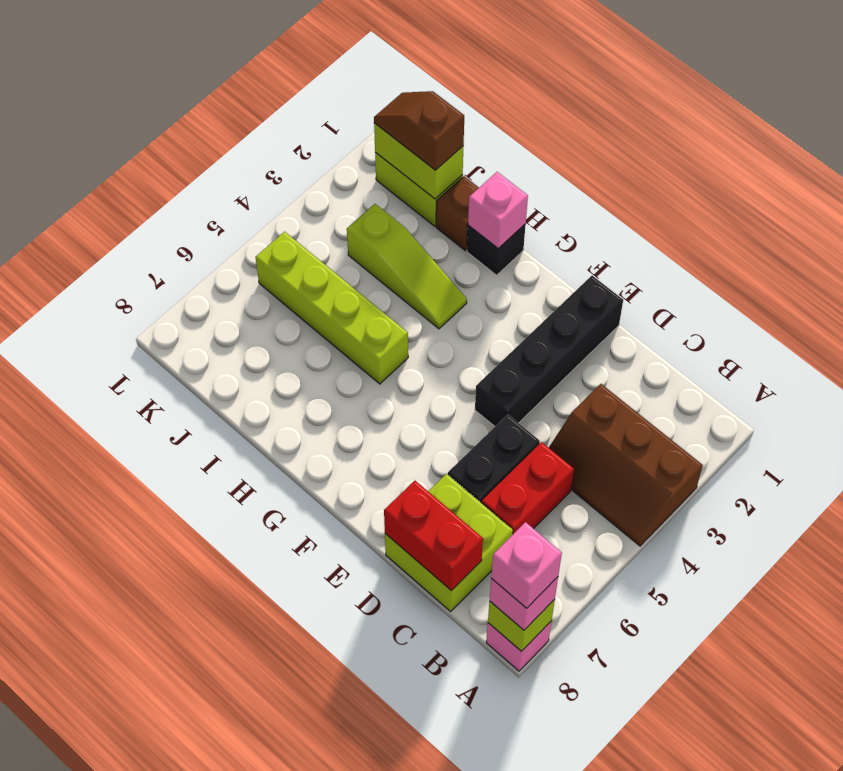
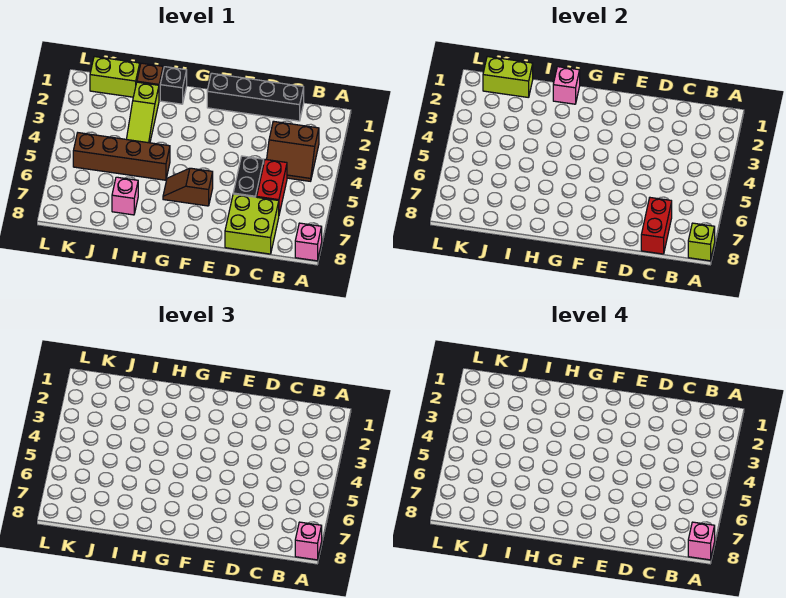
brown slope A3:C4 level 1 top 3 -> brown slope B3:C4 level 1 top 3
red brick C8:D8 level 2 -> red brick C7:C8 level 2
black brick E1:E4 level 1 -> black brick C1:F1 level 1
lime slope H3:J3 level 1 top J -> lime slope I2:I4 level 1 top 2
lime brick H5:K5 level 1 -> brown brick H5:K5 level 1
none -> pink brick I7 level 1
brown slope J1:K1 level 3 top J -> brown slope F6:G6 level 1 top F

